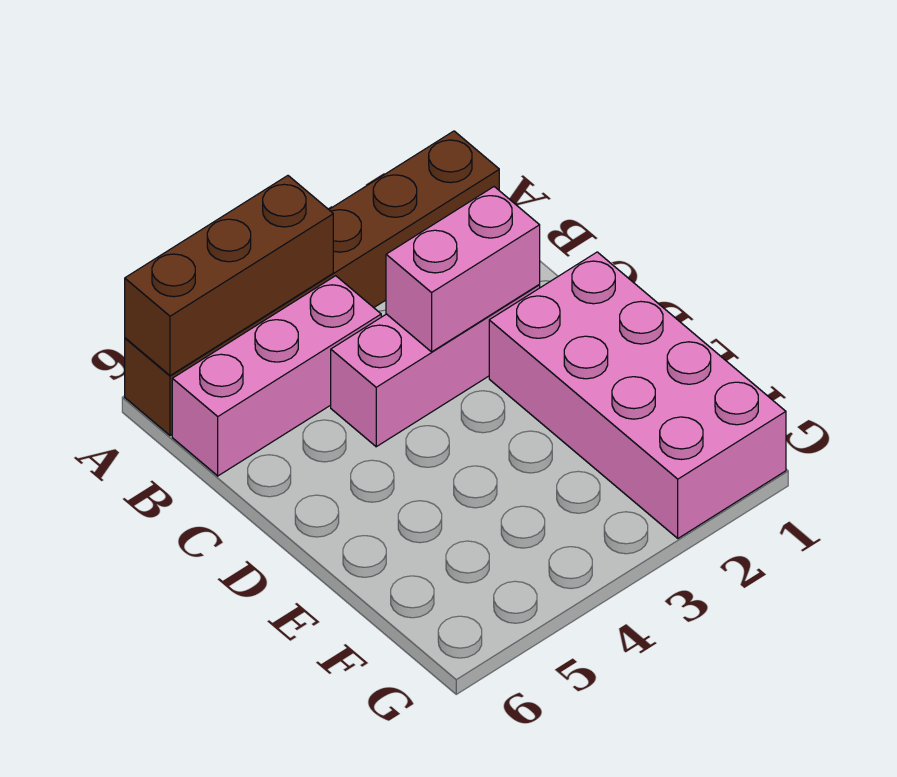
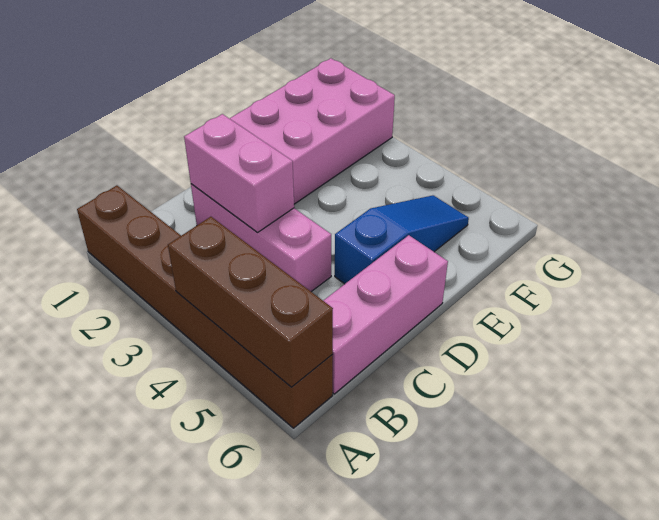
pink brick B4:B6 level 1 -> pink brick B6:D6 level 1
none -> blue slope D5:F5 level 1 top D

